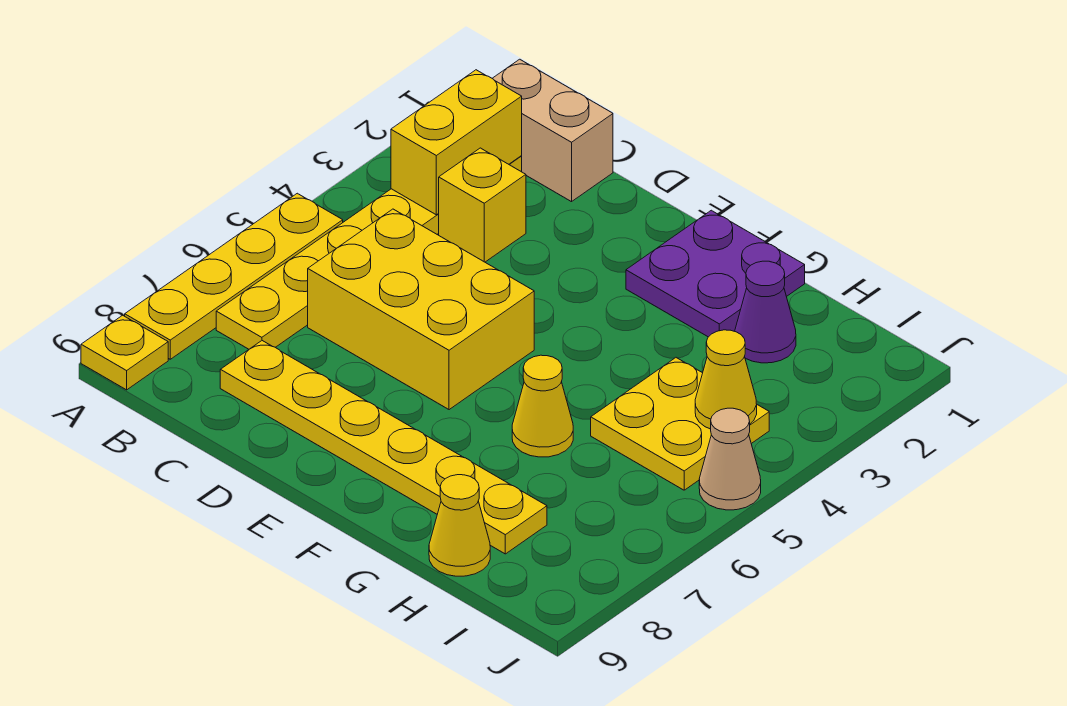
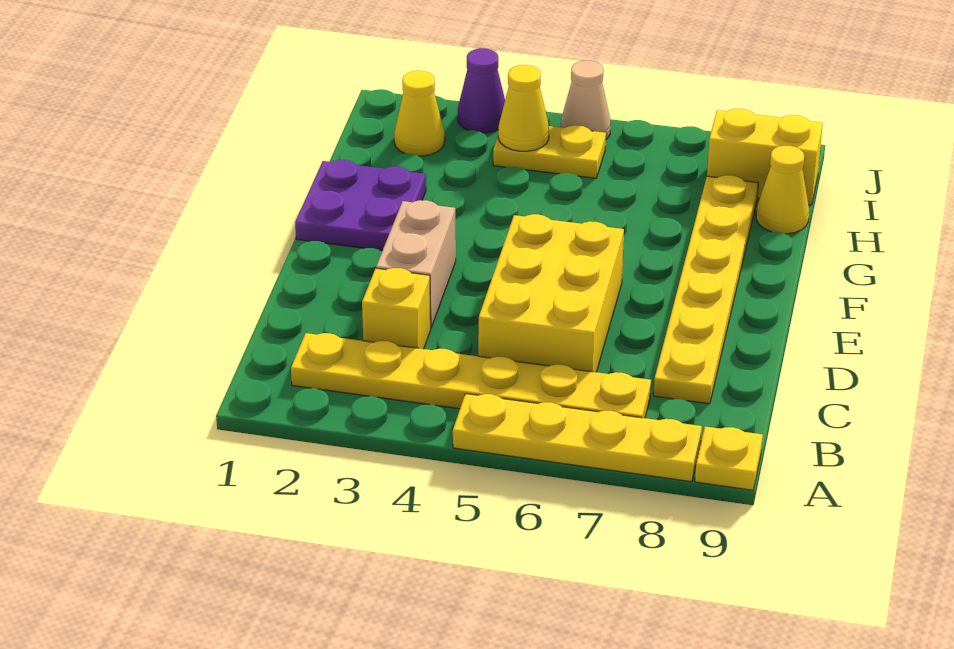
tan brick B1:C1 level 1 -> tan brick D3:E3 level 1
yellow brick B2:B3 level 2 -> yellow brick I8:I9 level 1
yellow cone G6 level 1 -> yellow cone I2 level 1
purple cone H2 level 1 -> purple cone J3 level 1
yellow plate H4:I5 level 1 -> yellow plate I4:I5 level 1

